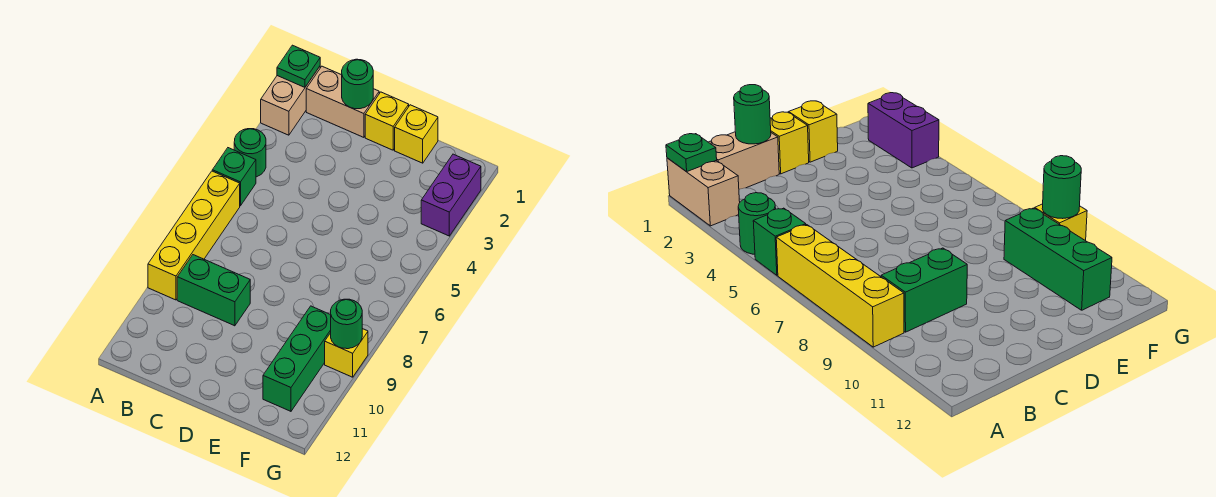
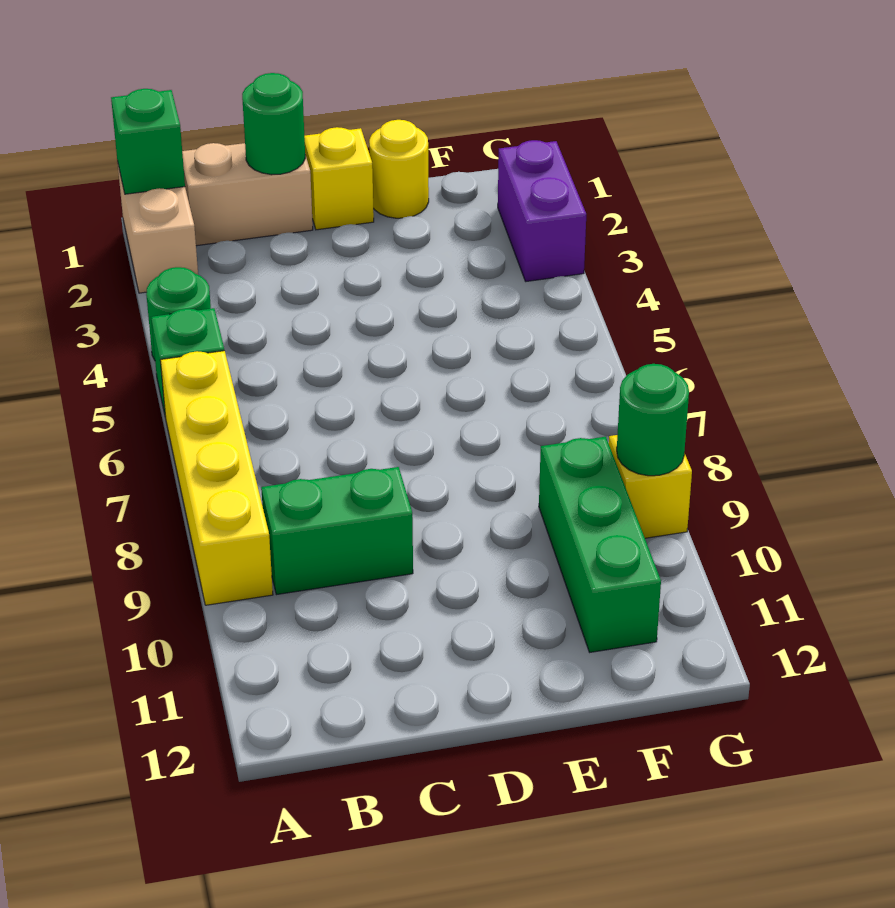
green plate A1 level 2 -> green brick A1 level 2
yellow brick E1 level 1 -> yellow round brick E1 level 1

